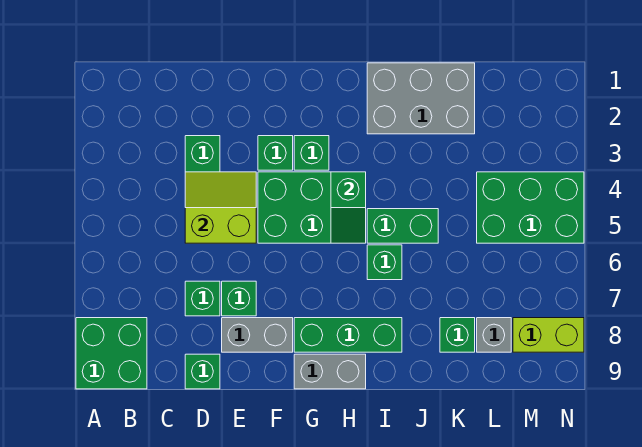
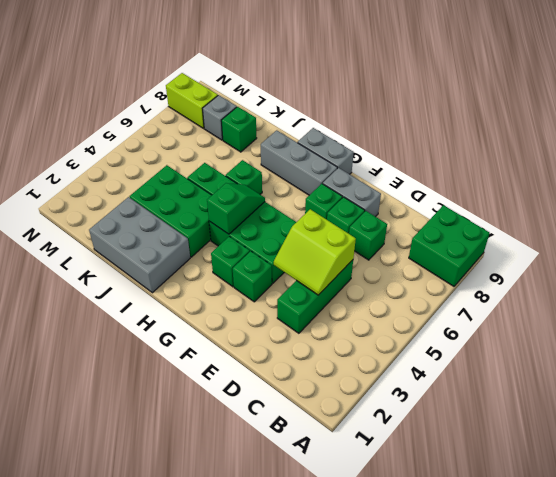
green brick D9 level 1 -> green brick F7 level 1
green brick G8:I8 level 1 -> grey brick G8:I8 level 1
green brick L4:N5 level 1 -> green brick I3:K4 level 1

